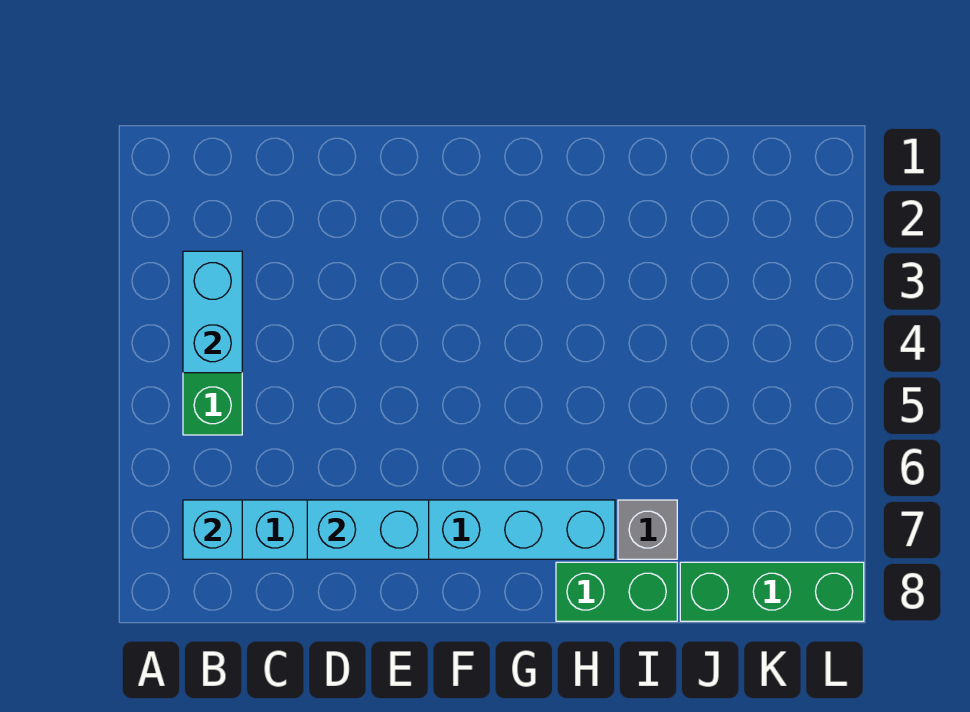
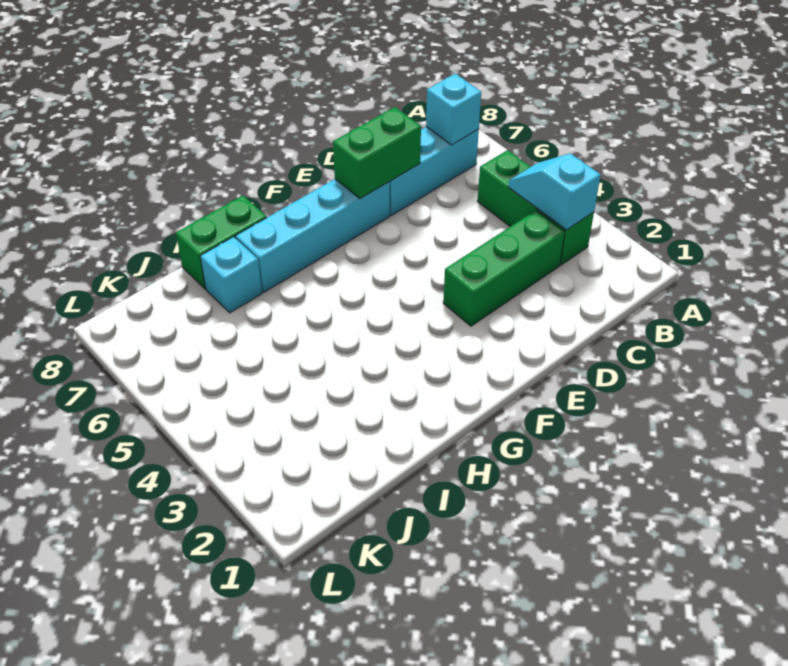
cyan brick B3:B4 level 2 -> cyan slope B3:B4 level 2 top 3
cyan brick D7:E7 level 2 -> green brick D7:E7 level 2
grey brick I7 level 1 -> cyan brick I7 level 1
green brick J8:L8 level 1 -> green brick C3:E3 level 1

